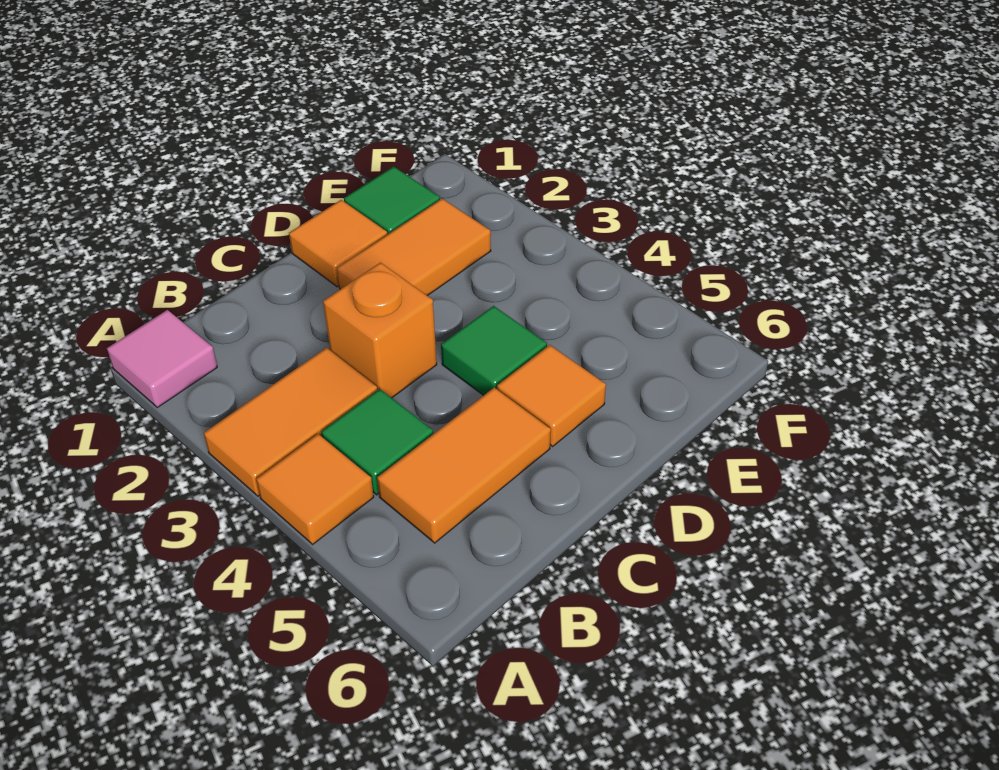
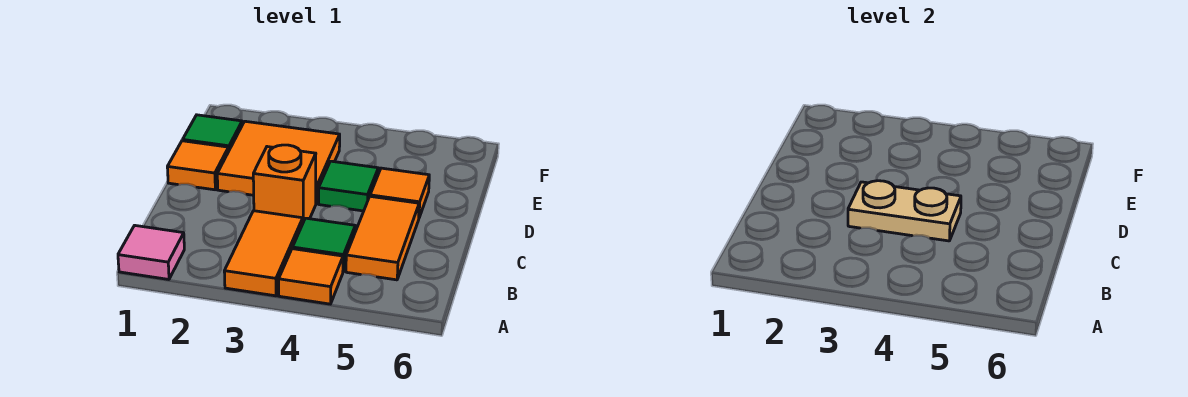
none -> tan plate C3:C4 level 2
orange tile D2:E2 level 1 -> orange tile D2:E3 level 1

